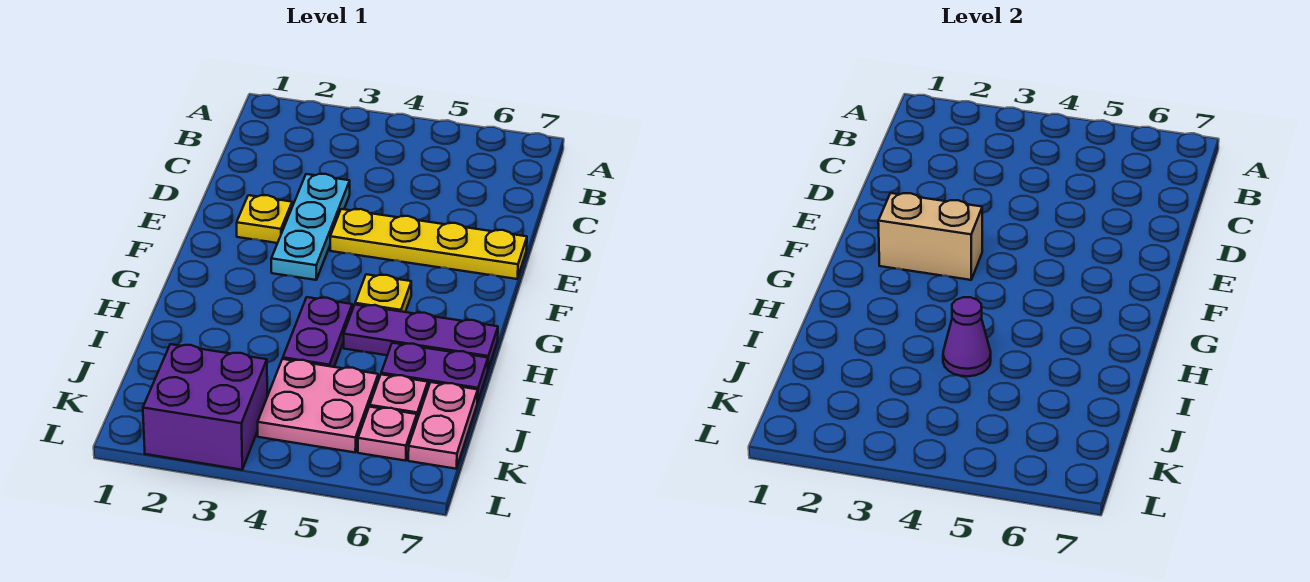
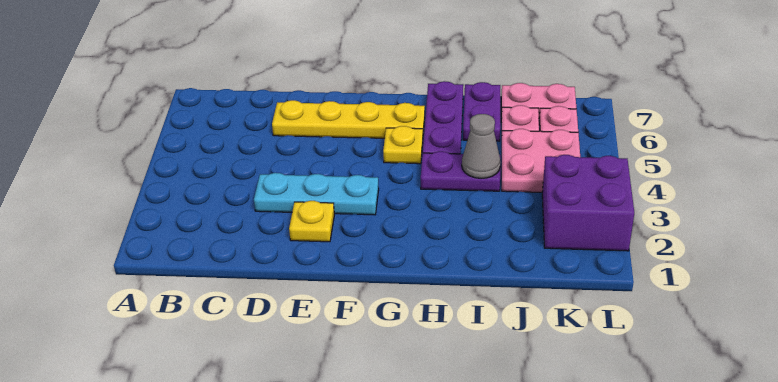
yellow plate E4:E7 level 1 -> yellow plate D6:G6 level 1
tan brick F2:F3 level 2 -> none
purple cone I4 level 2 -> grey cone I4 level 2

